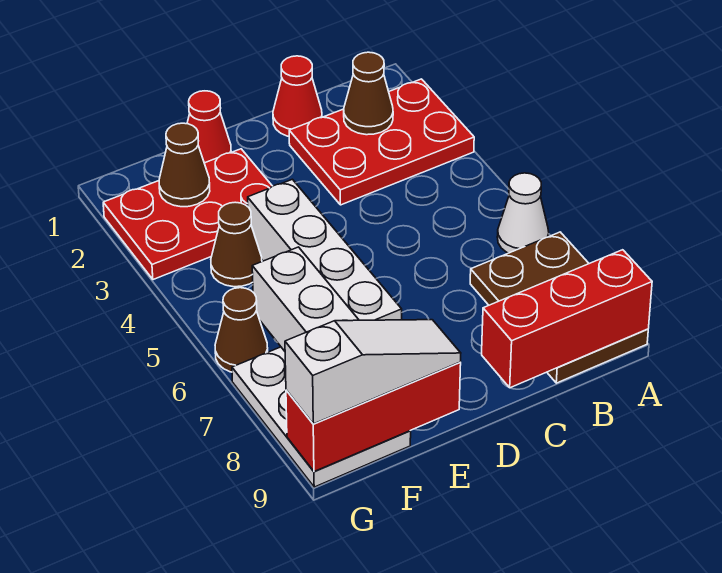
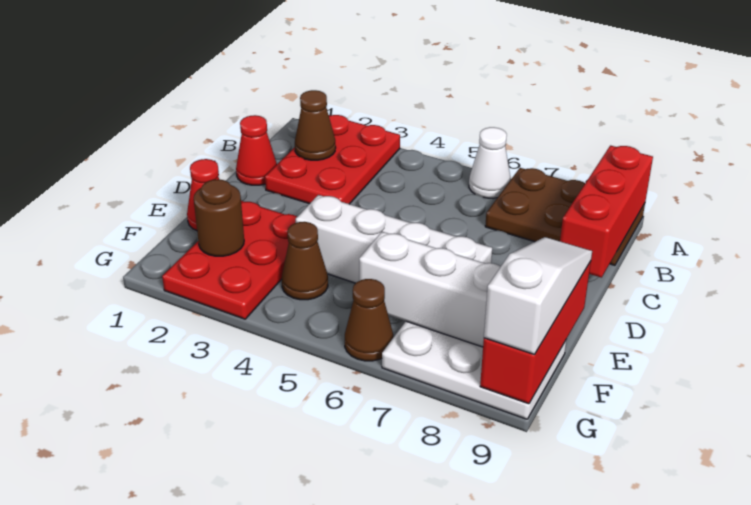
brown cone F2 level 2 -> brown round brick F2 level 2

